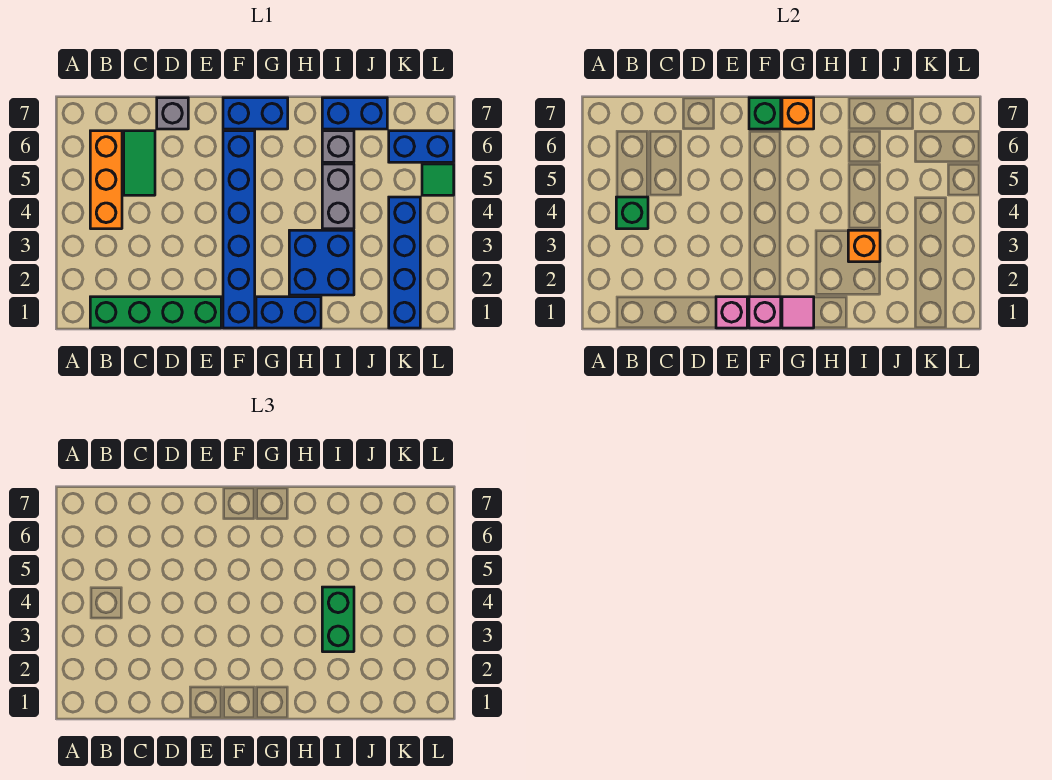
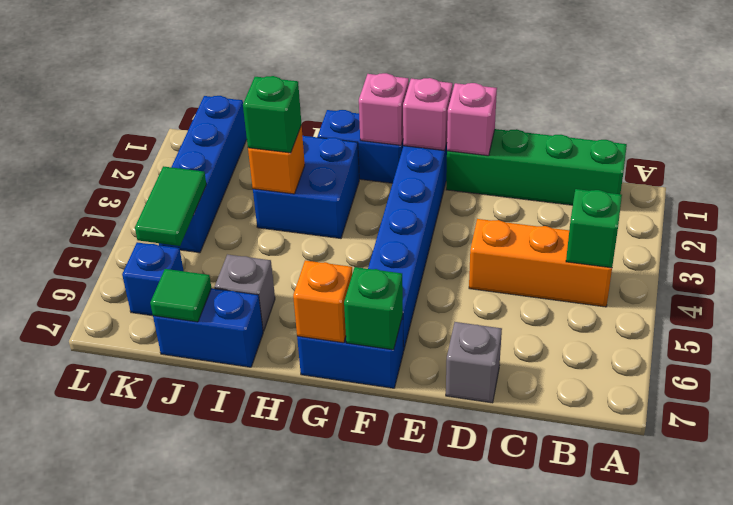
orange brick B4:B6 level 1 -> orange brick B4:D4 level 1
green tile C5:C6 level 1 -> green tile K4:K5 level 2
pink tile G1 level 2 -> pink brick G1 level 2
green brick I3:I4 level 3 -> green brick I3 level 3
grey brick I4:I5 level 1 -> none
blue brick K6:L6 level 1 -> blue brick K6 level 1
green tile L5 level 1 -> green tile J7 level 2

